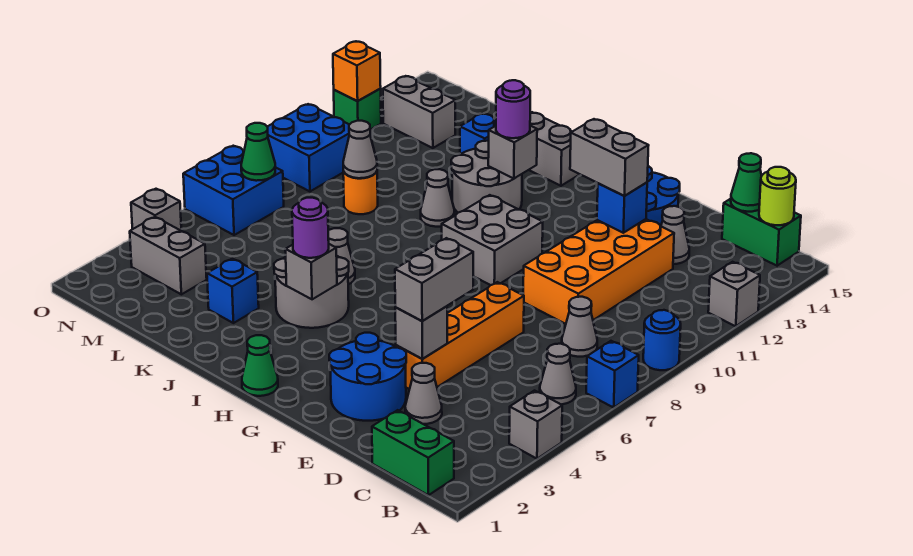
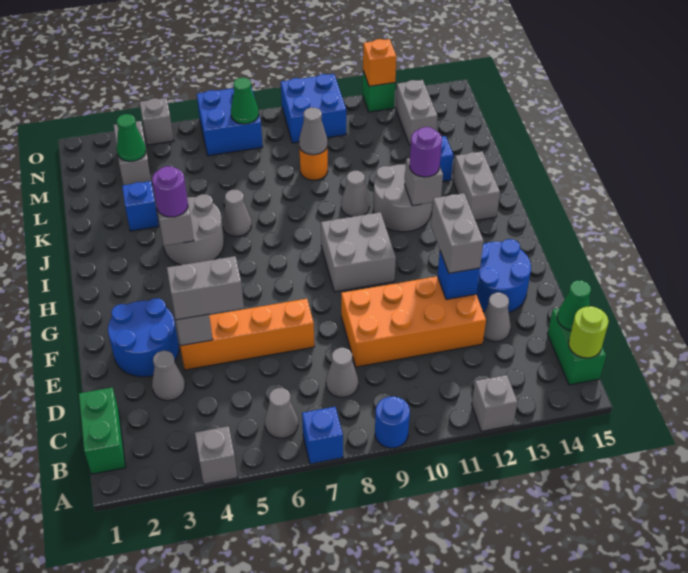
green cone H1 level 1 -> green cone M3 level 2

